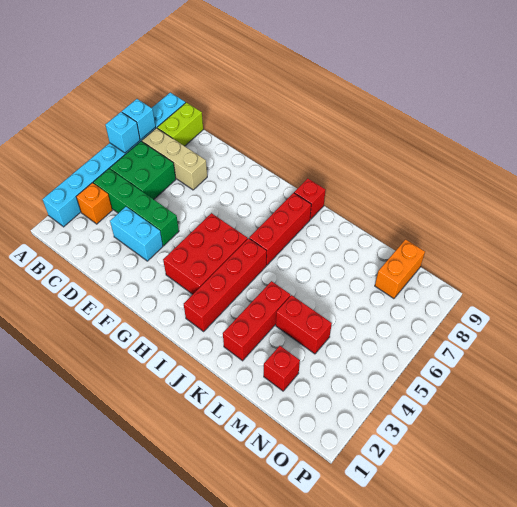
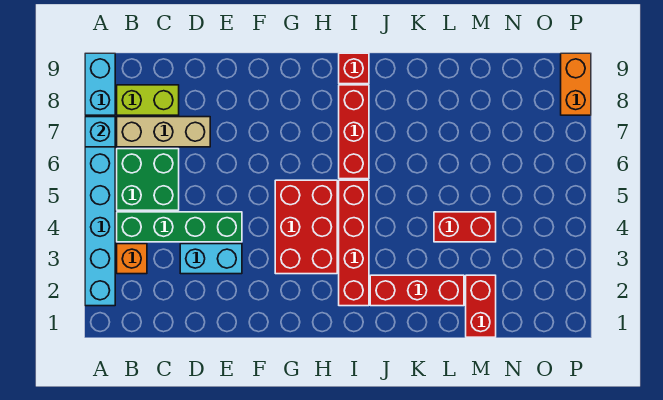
cyan brick A6 level 2 -> none
lime brick B8:B9 level 1 -> lime brick B8:C8 level 1
red brick K2:K4 level 1 -> red brick J2:L2 level 1
red brick M2 level 1 -> red brick M1:M2 level 1
orange brick N8:N9 level 1 -> orange brick P8:P9 level 1

